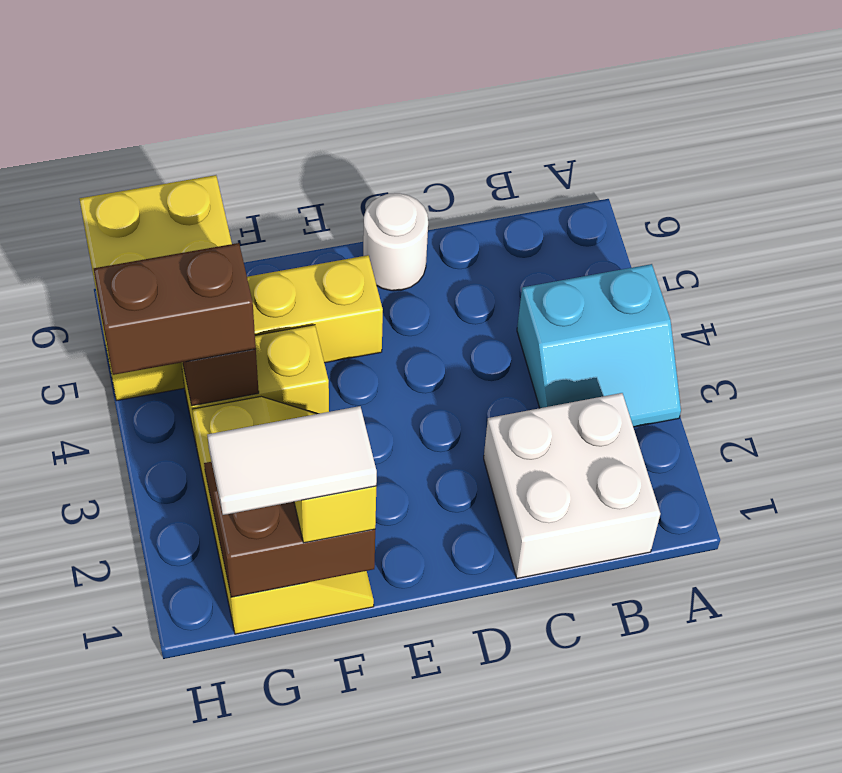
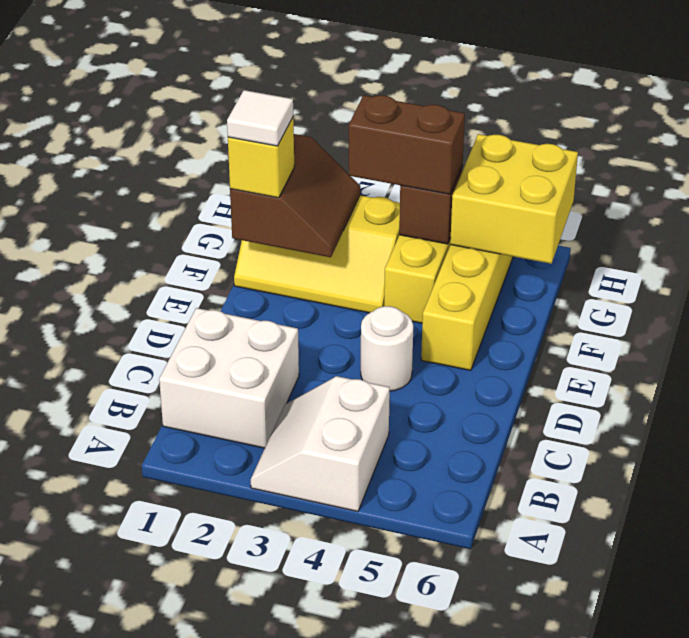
cyan slope A3:B4 level 1 top 4 -> white slope A3:B4 level 1 top 4
white round brick D6 level 1 -> white round brick D4 level 1
white tile F1:G1 level 4 -> white tile F1 level 4
brown brick G4:H4 level 3 -> brown brick G3:G4 level 3

